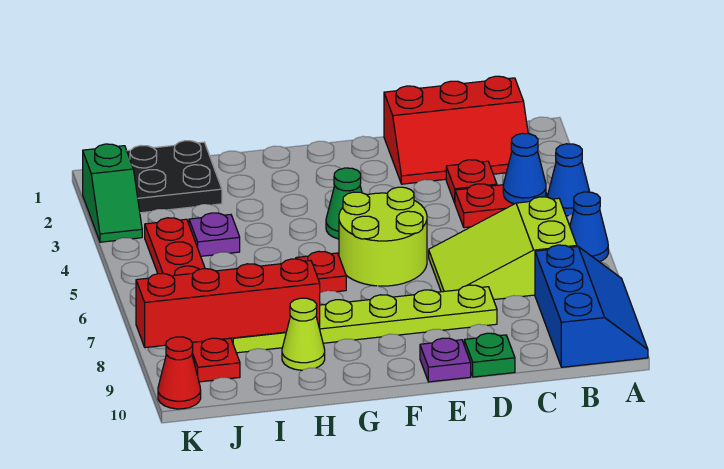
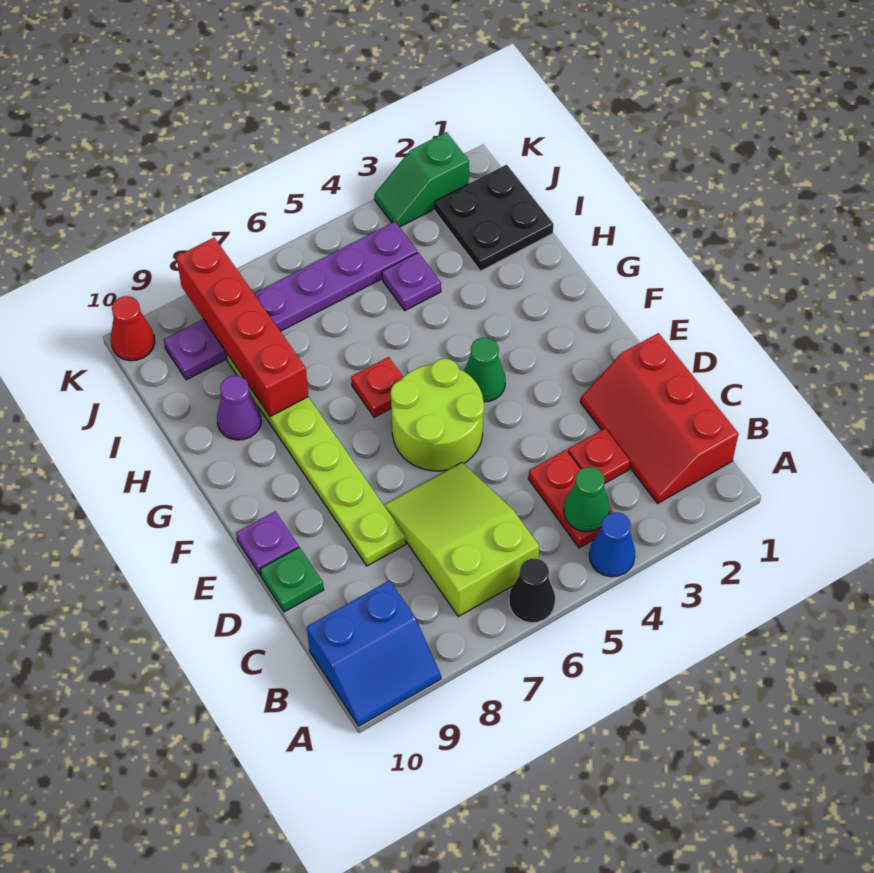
blue cone A6 level 1 -> black cone A6 level 1
blue slope A8:B10 level 1 top B -> blue slope A9:B10 level 1 top B
blue cone B4 level 2 -> green cone B4 level 2
lime cone H9 level 1 -> purple cone H9 level 1
red plate J4:J9 level 1 -> purple plate J4:J9 level 1

